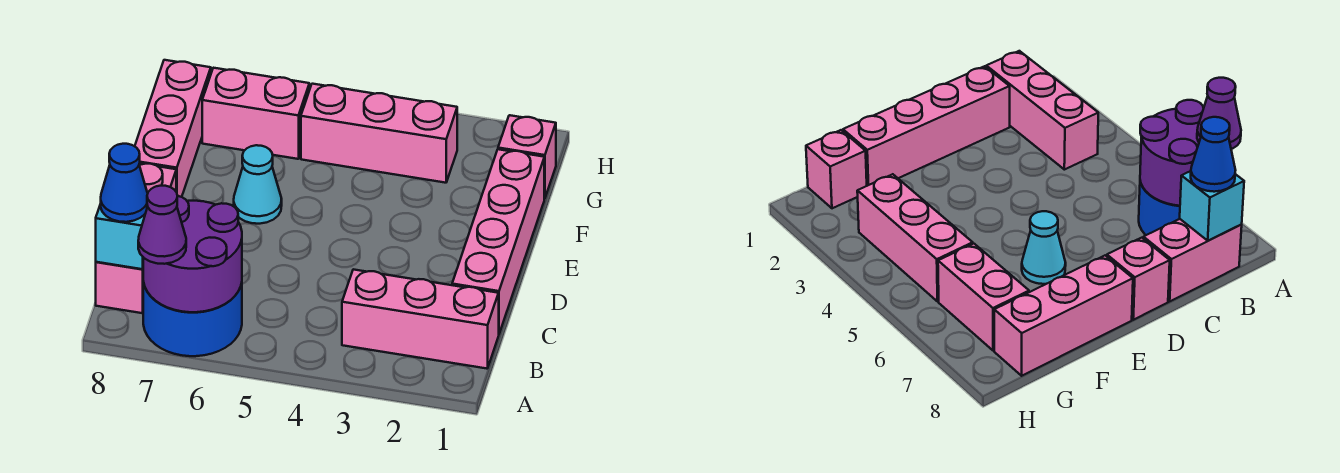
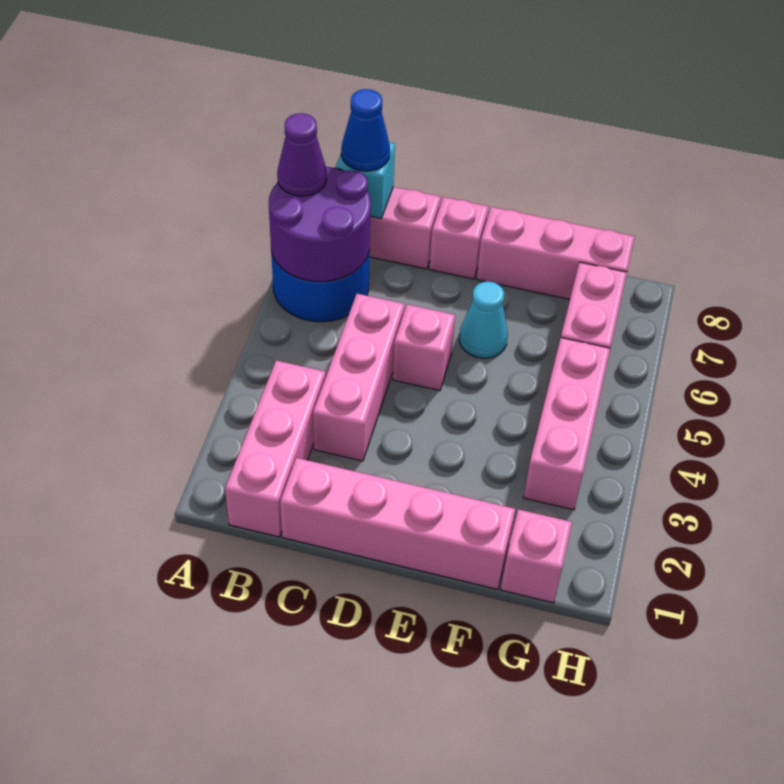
none -> pink brick C3:C5 level 1
none -> pink brick D5 level 1

